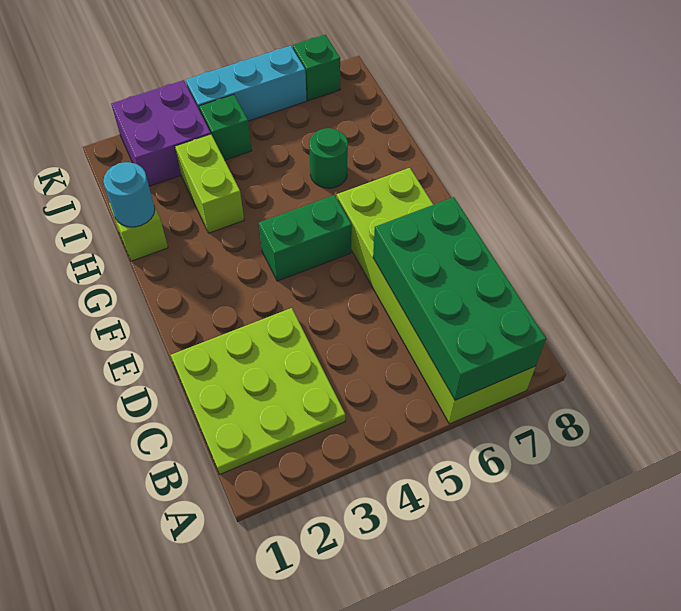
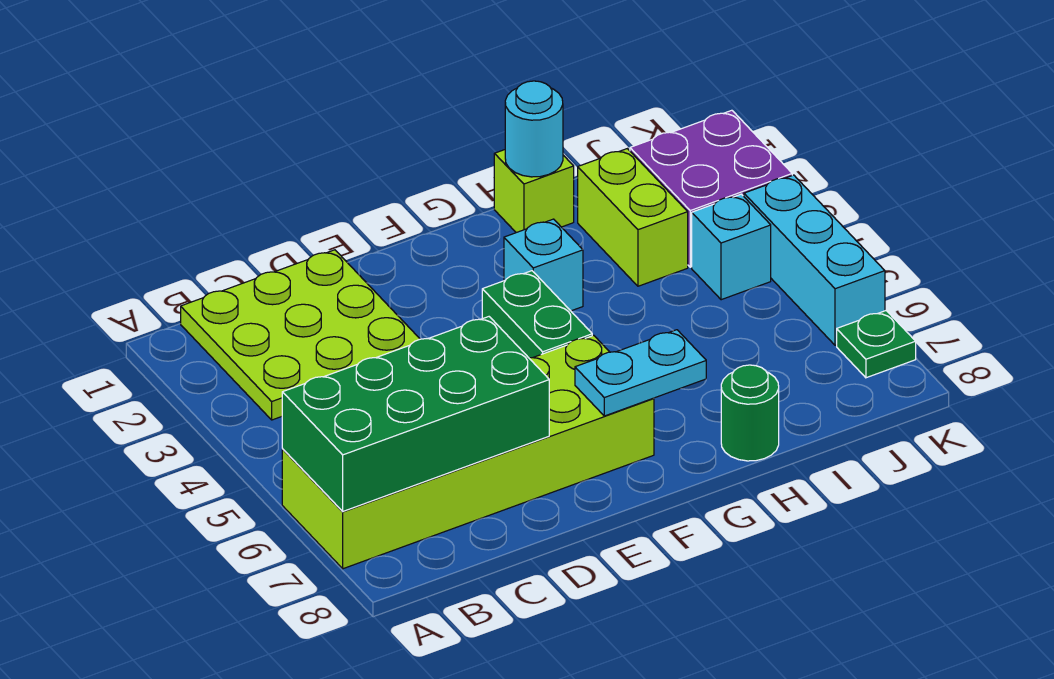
none -> cyan plate F7:G7 level 2
none -> cyan brick G3 level 1
lime brick H3:I3 level 1 -> lime brick I2:I3 level 1
green round brick H6 level 1 -> green round brick H8 level 1
green brick J4 level 1 -> cyan brick J4 level 1
green brick K7 level 1 -> green plate K7 level 1

